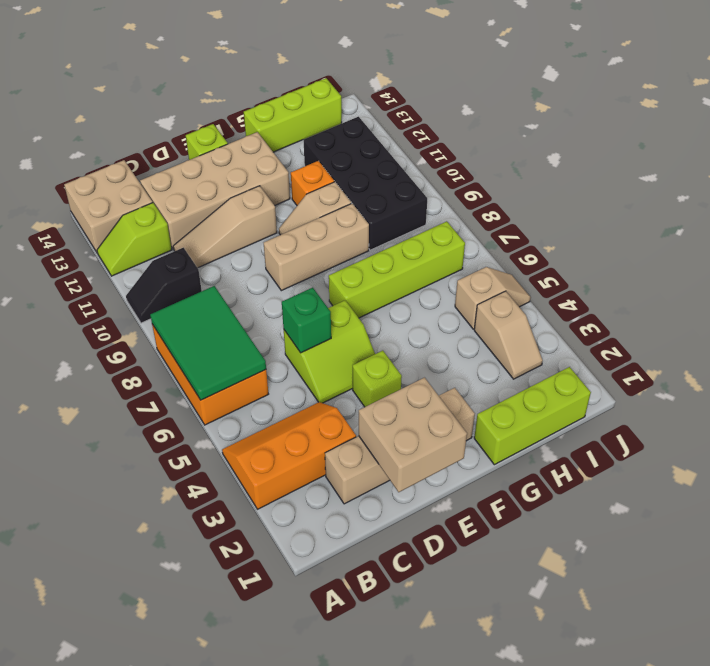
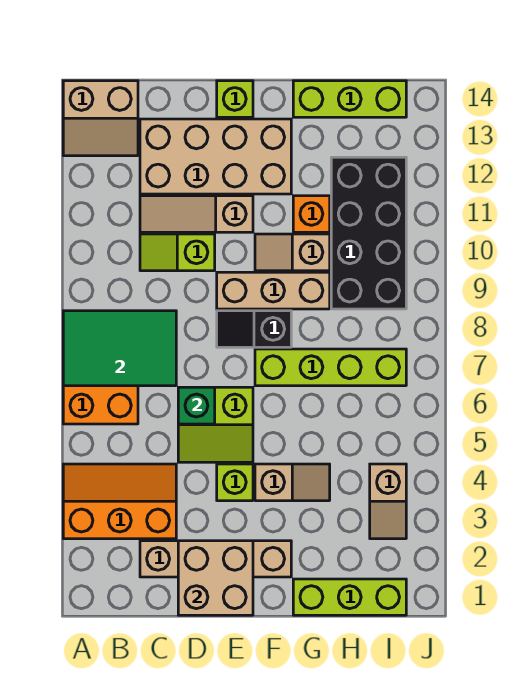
green tile A6:B8 level 2 -> green tile A7:C8 level 2
black slope A10:B10 level 1 top B -> black slope E8:F8 level 1 top F
lime slope A12:B12 level 1 top B -> lime slope C10:D10 level 1 top D
tan brick A13:B14 level 1 -> tan slope A13:B14 level 1 top 14
tan slope I5:J5 level 1 top I -> tan slope F4:G4 level 1 top F

